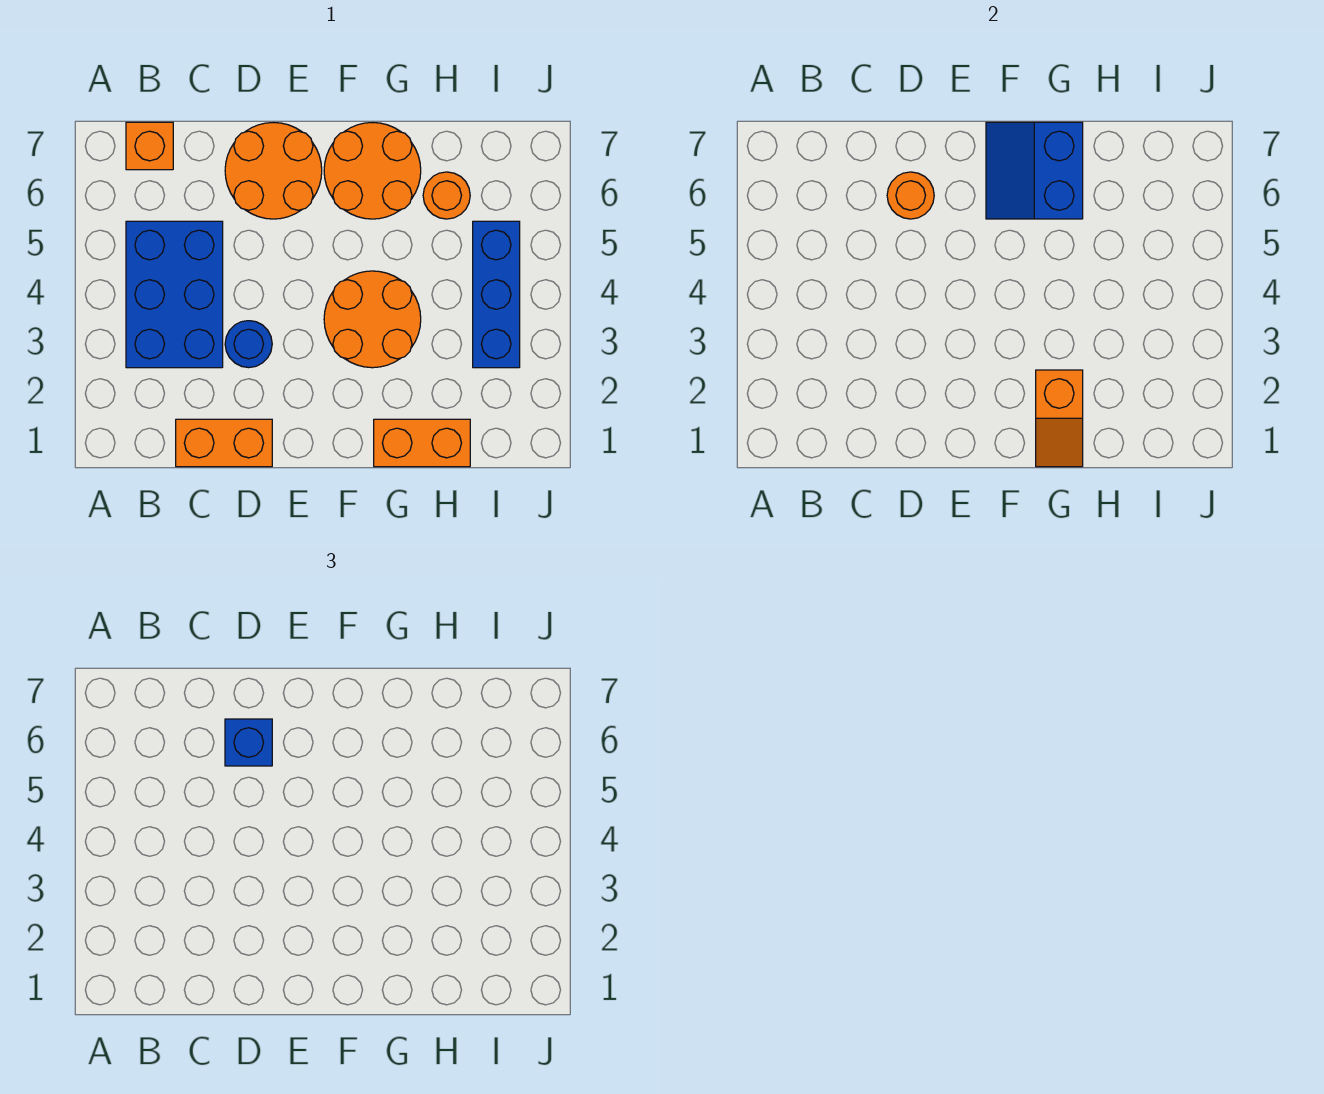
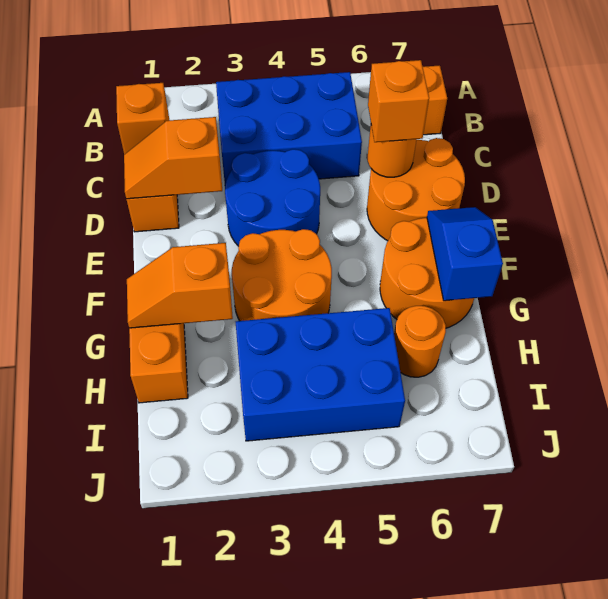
none -> orange brick C1 level 2
none -> orange slope D1:D2 level 2 top 2
blue round brick D3 level 1 -> blue round brick D3:E4 level 1
blue brick D6 level 3 -> orange brick D6 level 3
blue slope F6:G7 level 2 top G -> blue slope F7:G7 level 2 top G
blue brick I3:I5 level 1 -> blue brick H3:I5 level 1

